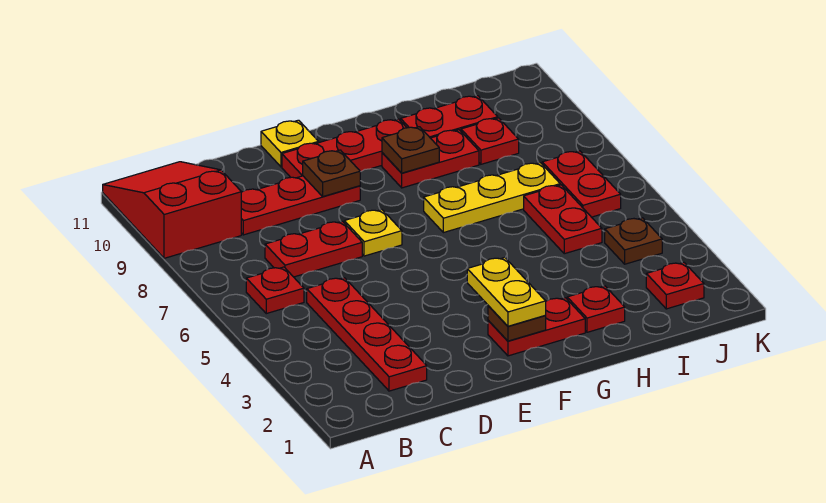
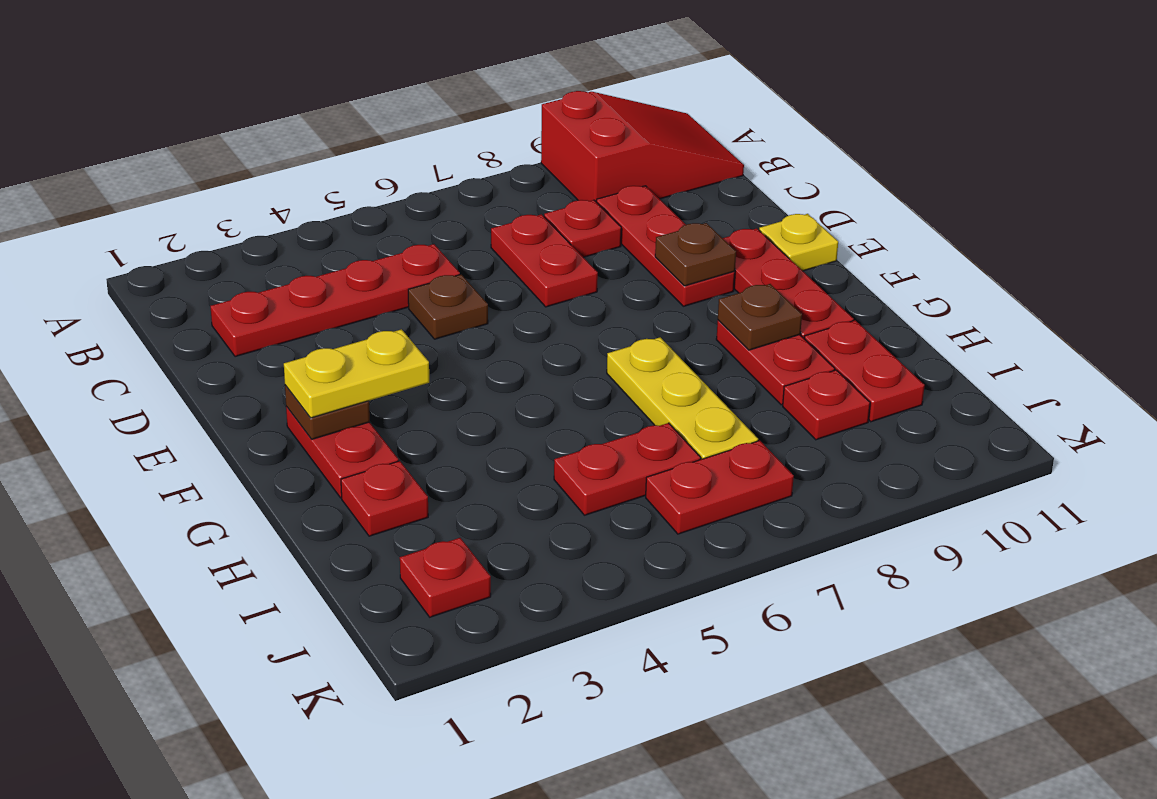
red plate B6 level 1 -> red plate C8 level 1
yellow plate E7 level 1 -> none
brown plate J4 level 1 -> brown plate D5 level 1

